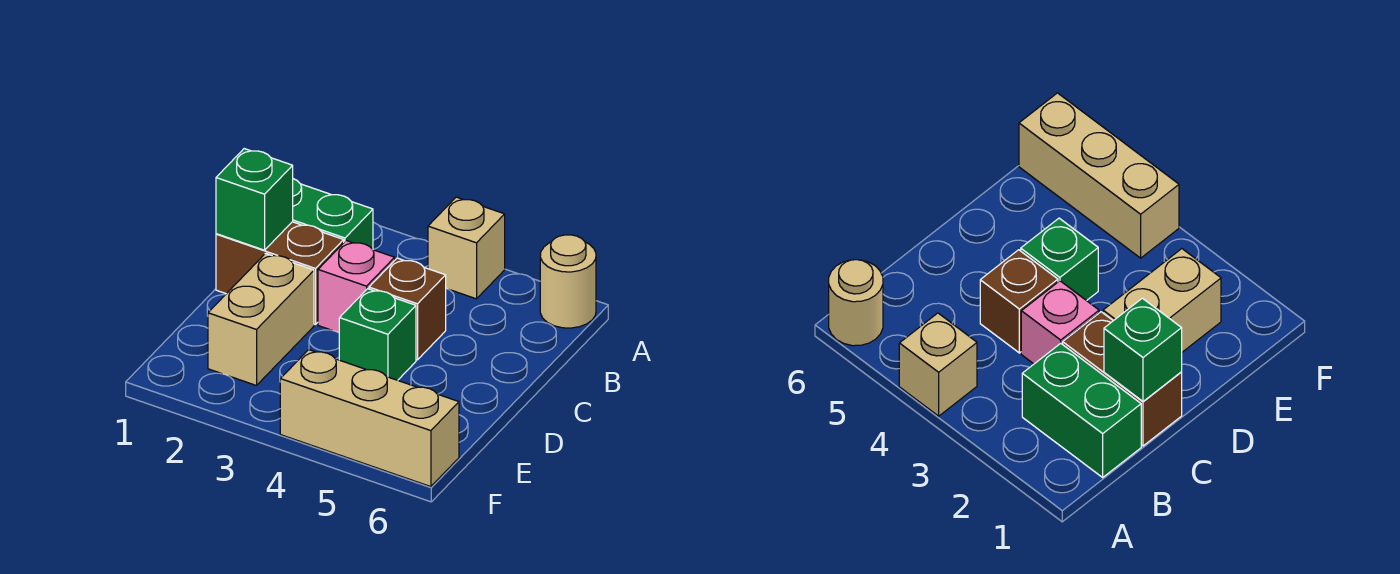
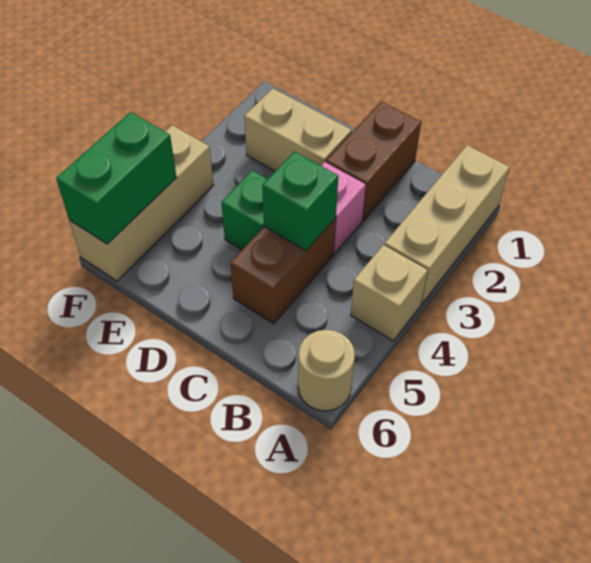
none -> tan brick A1:A3 level 1
green brick B1:B2 level 1 -> green brick F5:F6 level 2
green brick C1 level 2 -> green brick C4 level 2
brown brick C4 level 1 -> brown brick C4:C5 level 1

